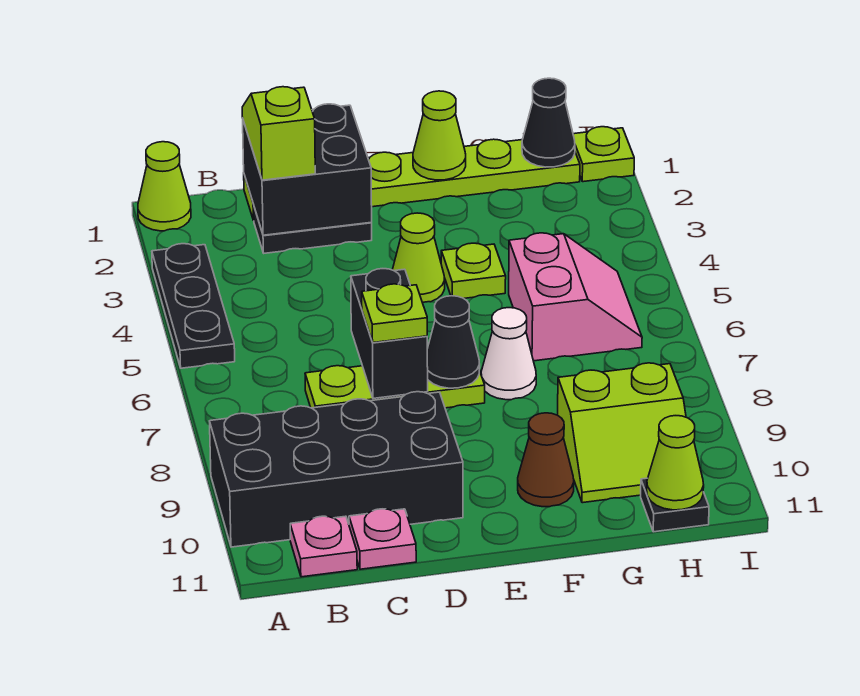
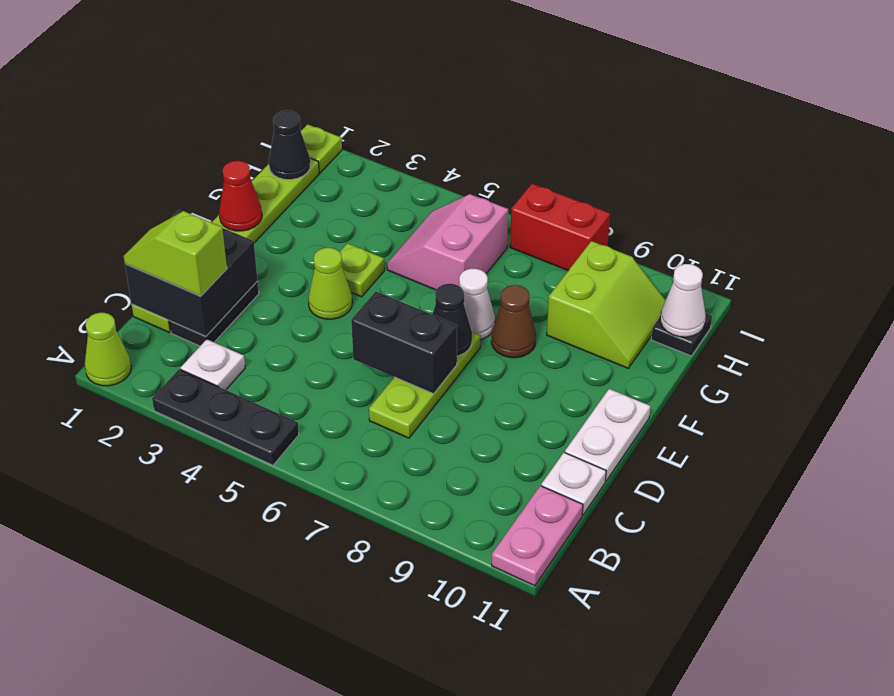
black brick A9:D10 level 1 -> none
none -> white plate B3 level 1
pink plate B11 level 1 -> pink plate A11:B11 level 1
pink plate C11 level 1 -> white plate C11 level 1
lime plate D7 level 3 -> none
none -> white plate D11:E11 level 1
lime cone F1 level 2 -> red cone F1 level 2
brown cone F10 level 1 -> brown cone F8 level 1
pink slope G5:H6 level 1 top G -> pink slope G5:H6 level 1 top 6
lime cone H11 level 2 -> white cone H11 level 2
none -> red brick I7:I8 level 1

